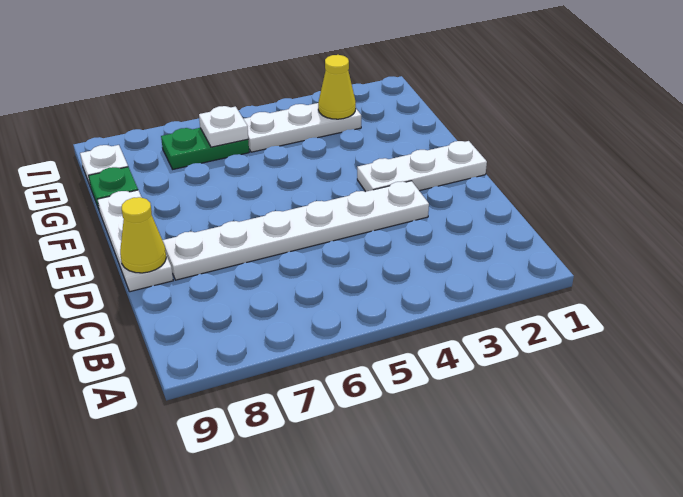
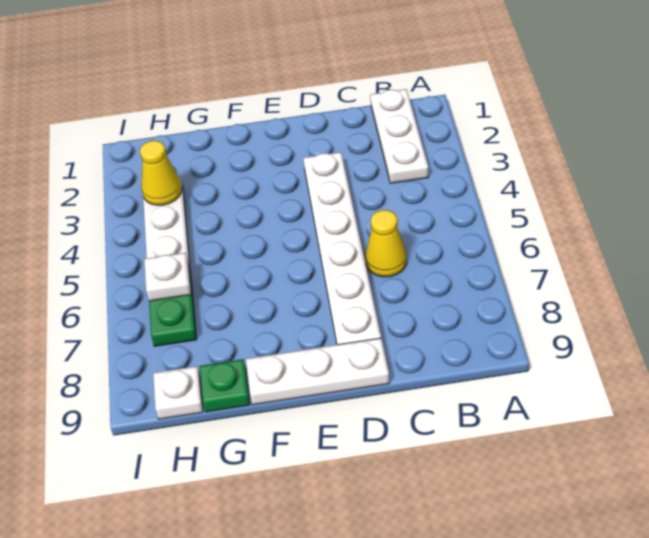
yellow cone D9 level 2 -> yellow cone C6 level 1
white plate E1:E3 level 1 -> white plate B1:B3 level 1

